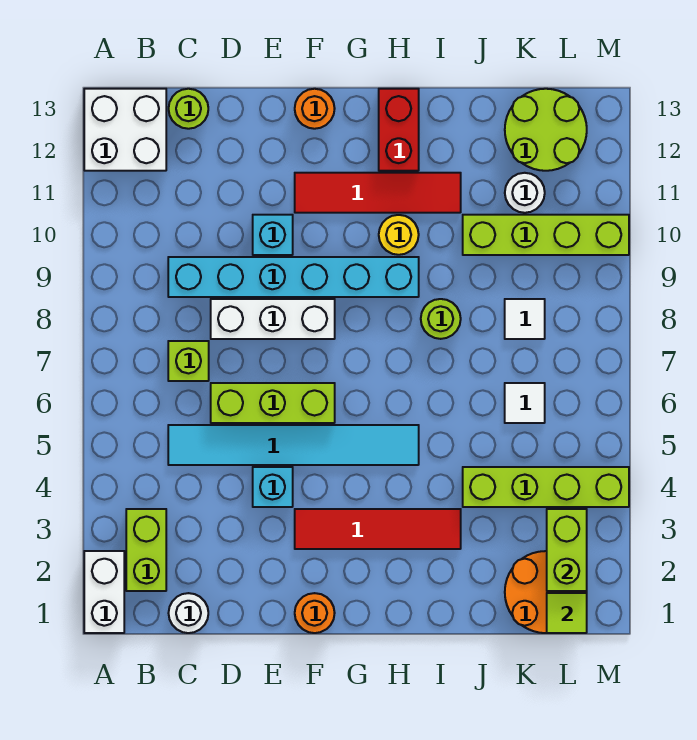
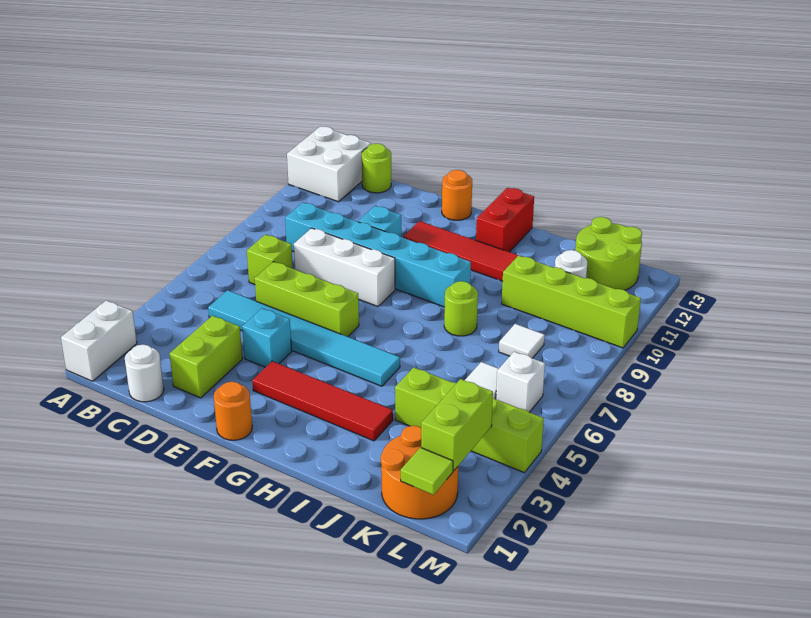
lime brick B2:B3 level 1 -> lime brick D2:D3 level 1
yellow round brick H10 level 1 -> none
none -> white brick L6 level 1

